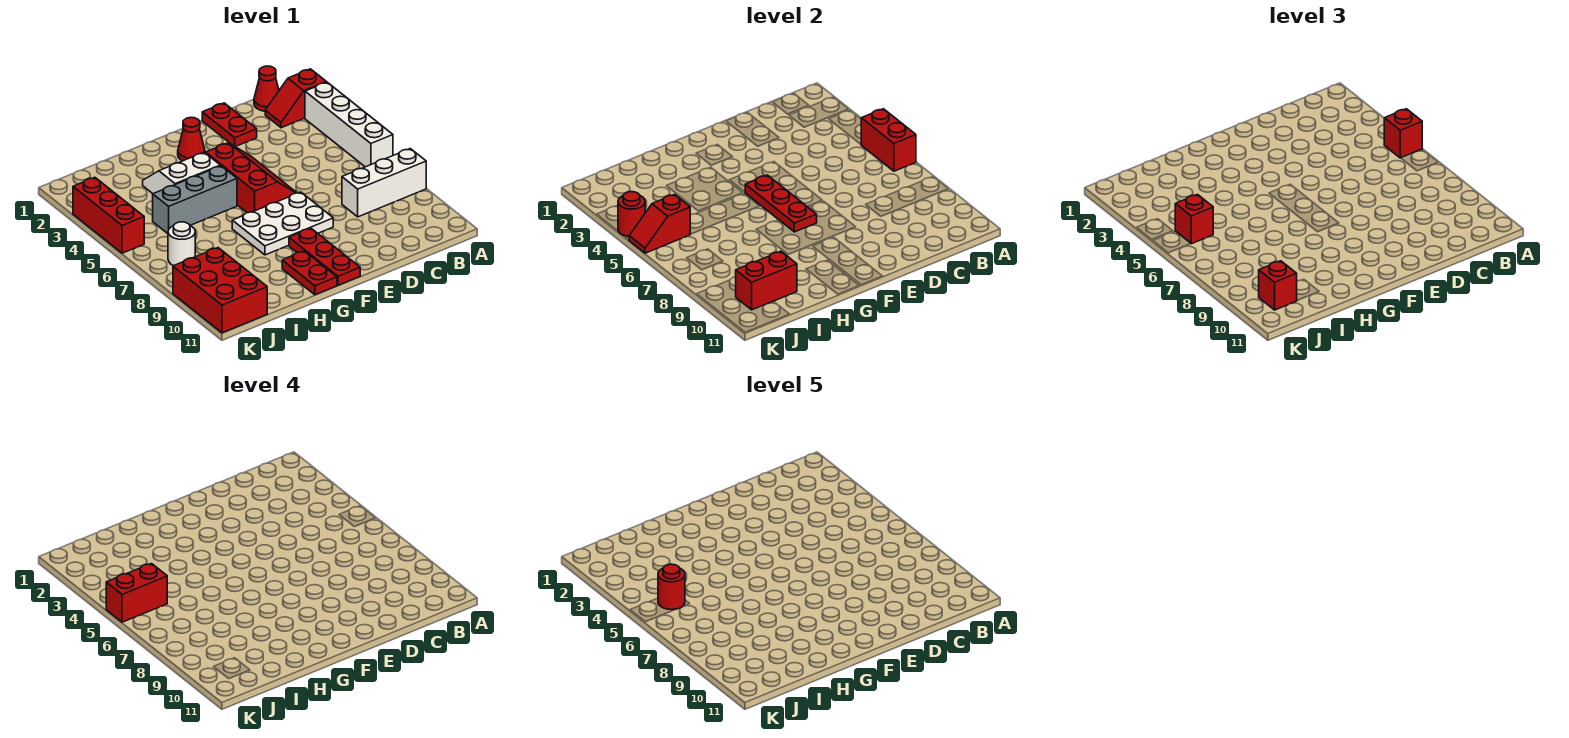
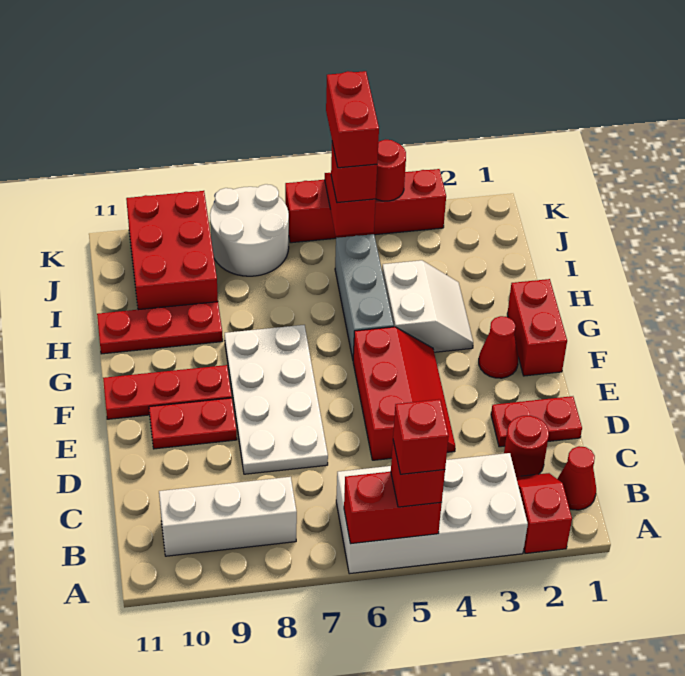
white brick A3:A6 level 1 -> white brick A3:B6 level 1
white brick A8:C8 level 1 -> white brick B8:B10 level 1
red slope E4:F6 level 1 top F -> red slope D4:F5 level 1 top 5
white plate E7:G8 level 1 -> white plate D7:G8 level 1
red plate F5:F7 level 2 -> red plate H9:H11 level 1
red plate G10:G11 level 1 -> red plate E9:E10 level 1
red brick I10:J10 level 2 -> red brick F1:G1 level 1
red round brick J5 level 5 -> red round brick C2 level 1
white round brick J7 level 1 -> white round brick J7:K8 level 1
red brick J9:K11 level 1 -> red brick I9:K10 level 1
red brick J10 level 3 -> red brick A5 level 4
red brick K3:K5 level 1 -> red brick K3:K6 level 1

